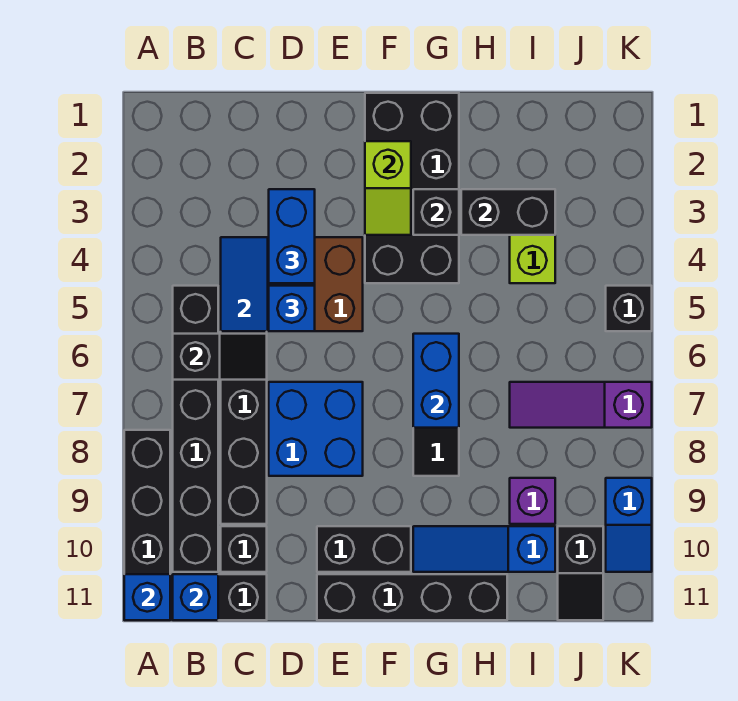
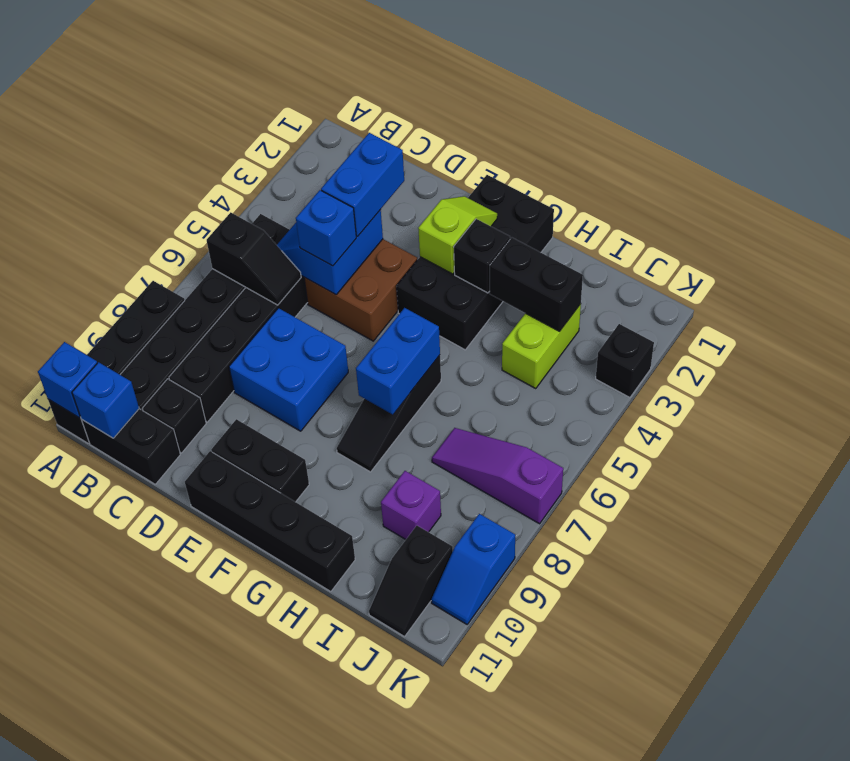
lime slope F2:F3 level 2 top 2 -> lime slope F2:F3 level 2 top 3
blue slope G10:I10 level 1 top I -> none
black brick K5 level 1 -> black brick K3 level 1

